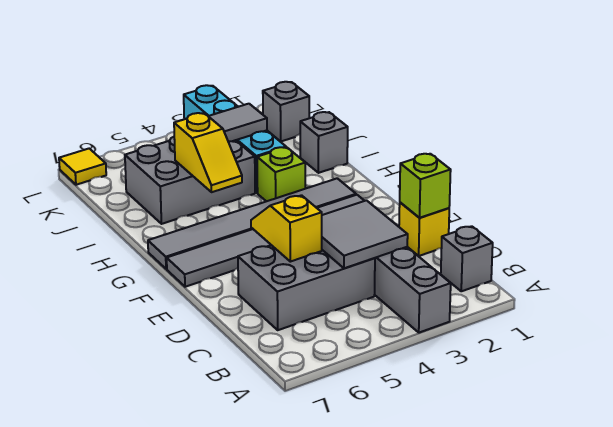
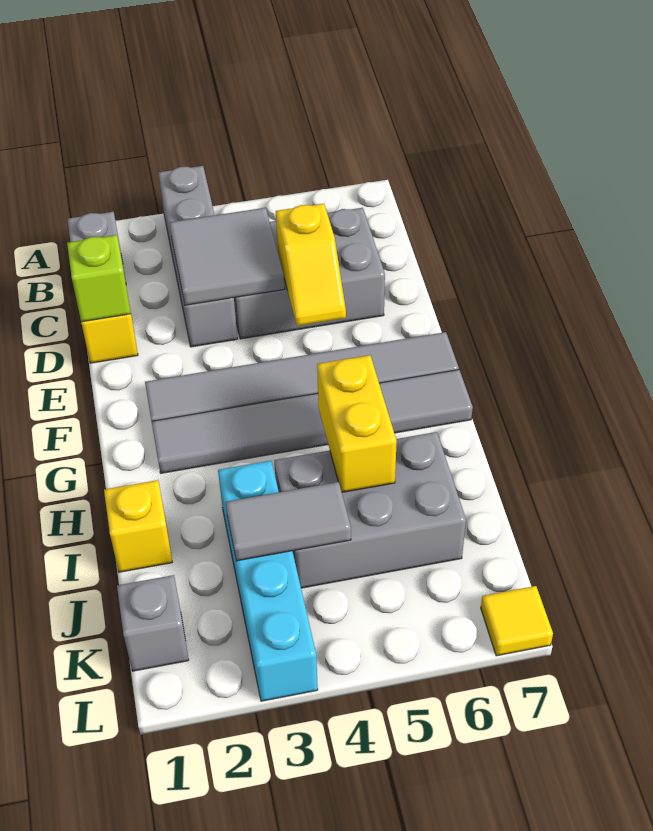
lime brick H3 level 1 -> none
yellow slope H5:I5 level 2 top I -> yellow brick H5:I5 level 2
grey brick I1 level 1 -> yellow brick I1 level 1

